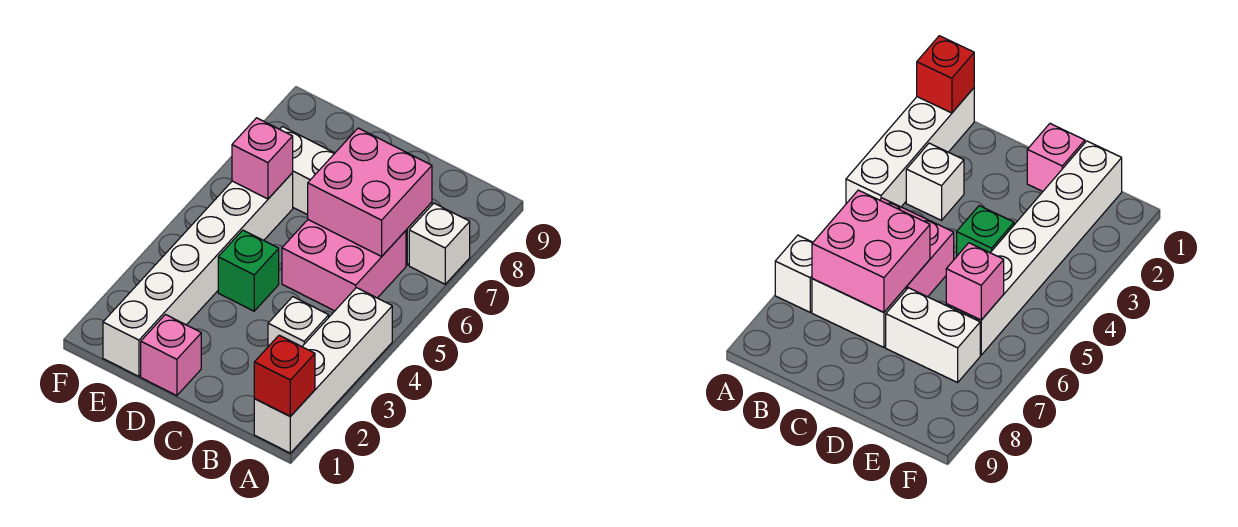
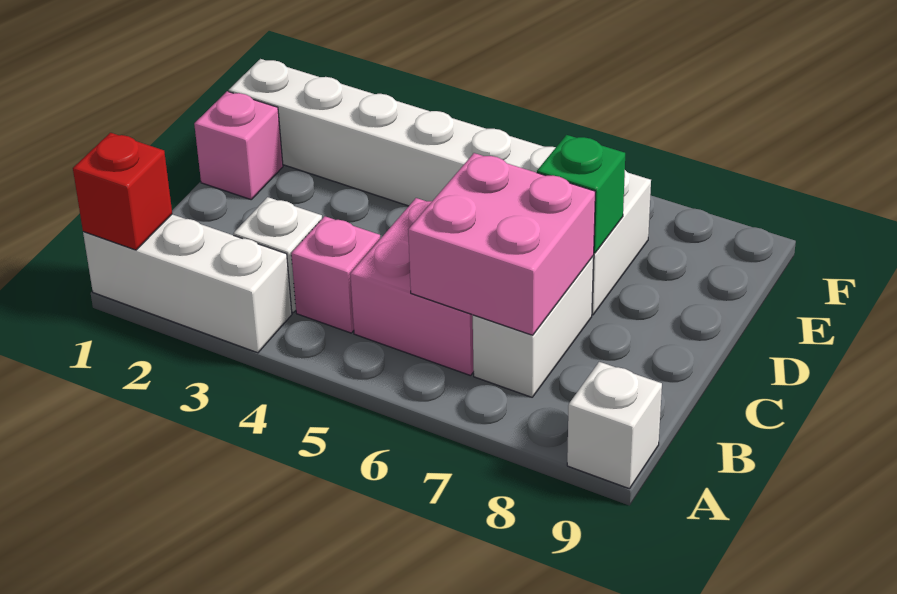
white brick A1:A4 level 1 -> white brick A1:A3 level 1
white brick A7 level 1 -> white brick A9 level 1
green brick D4 level 1 -> green brick D7 level 2
pink brick E6 level 2 -> pink brick B4 level 1

